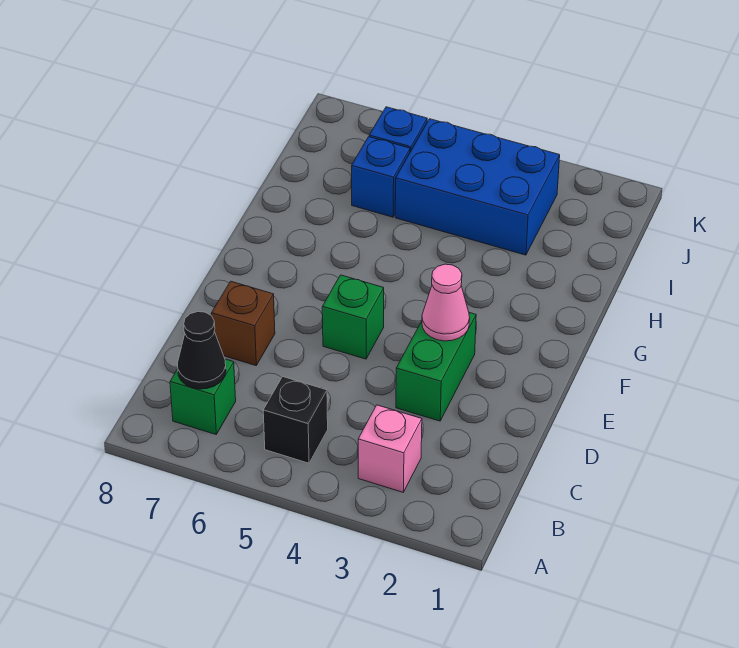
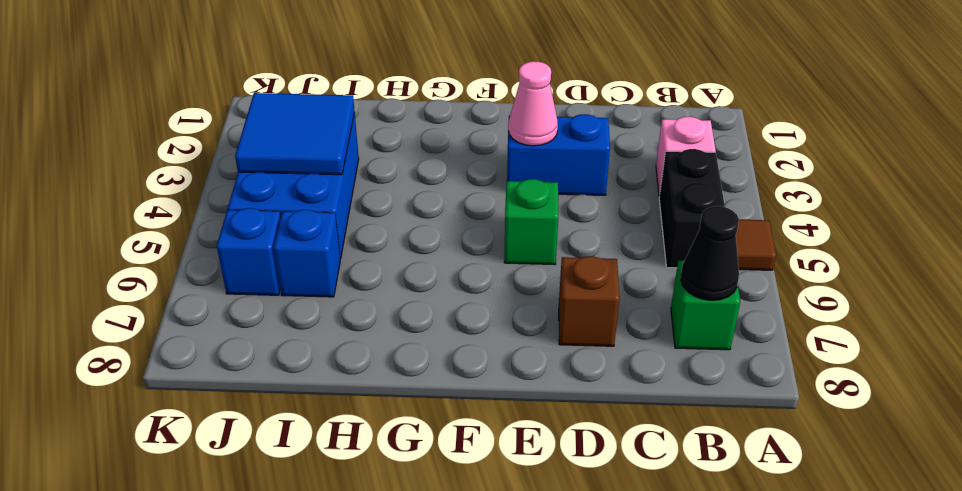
none -> brown tile A5 level 1
black brick B5 level 1 -> black brick B4:B5 level 1
green brick D3:E3 level 1 -> blue brick D3:E3 level 1
none -> blue tile I3:J4 level 2

